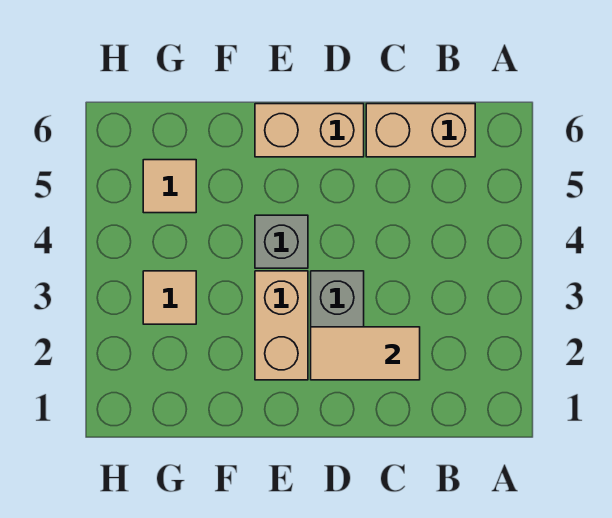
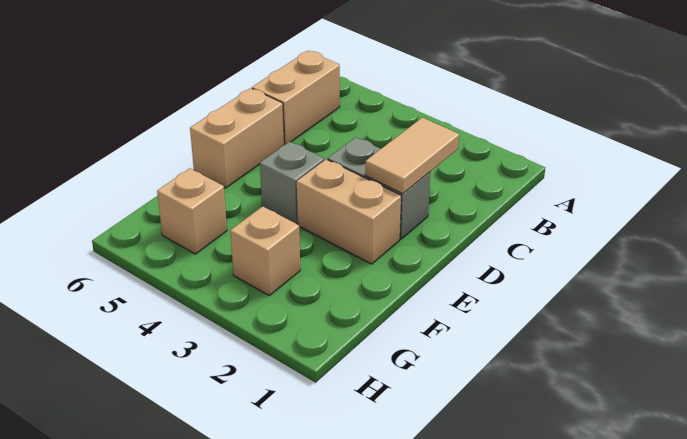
tan tile G3 level 1 -> tan brick G3 level 1
tan tile G5 level 1 -> tan brick G5 level 1

